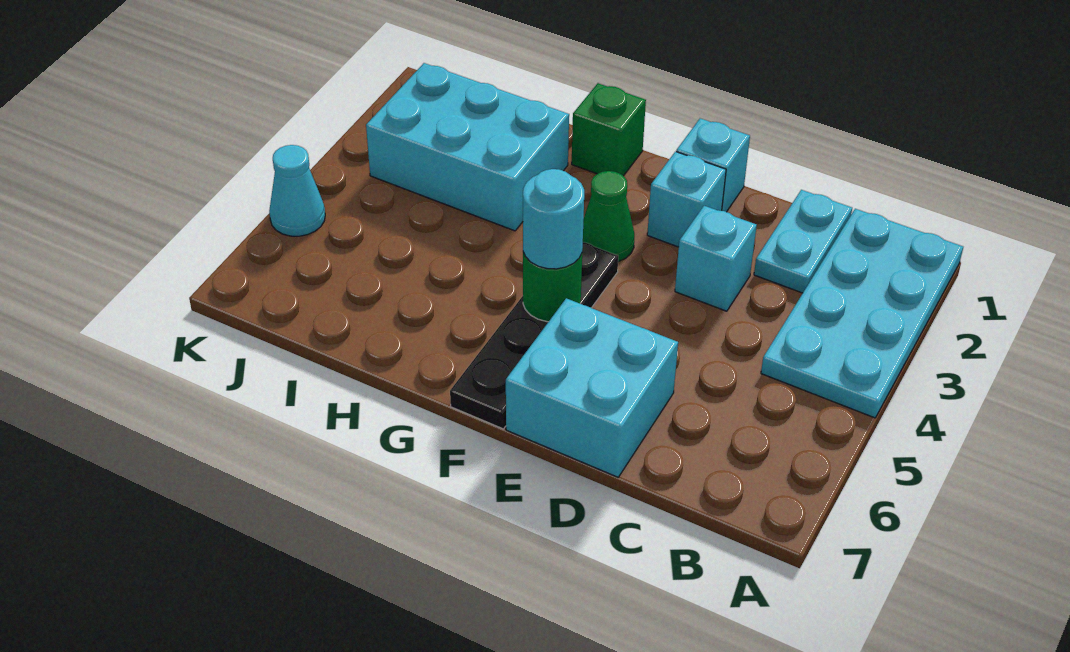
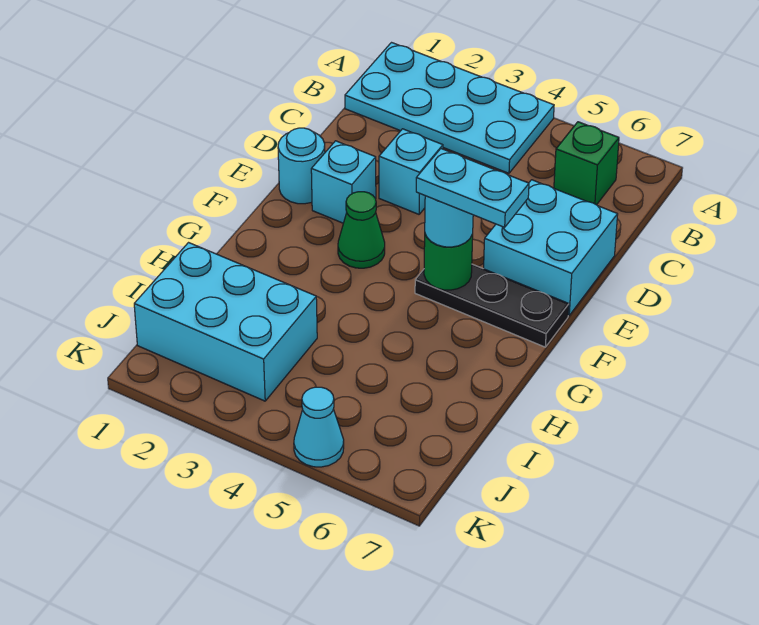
cyan plate C1:C2 level 1 -> cyan plate F5:F6 level 4
cyan brick E1 level 1 -> cyan round brick E1 level 1
black plate F4:F7 level 1 -> black plate F5:F7 level 1
green brick G1 level 1 -> green brick B6 level 1
cyan brick H2:J3 level 1 -> cyan brick I1:J3 level 1

